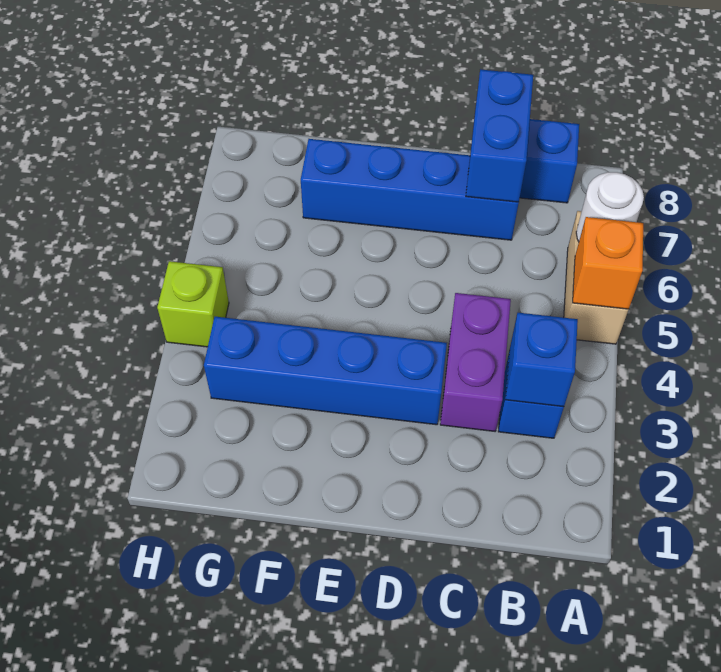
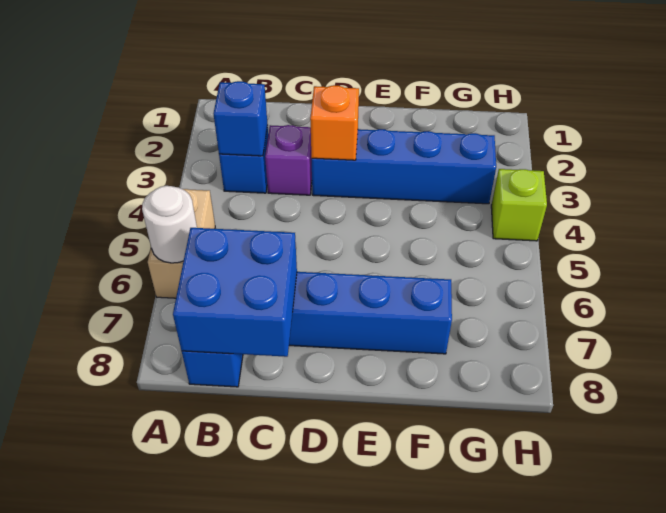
orange brick A5 level 2 -> orange brick D3 level 2
purple brick C3:C4 level 1 -> purple brick C3 level 1
blue brick C7:C8 level 2 -> blue brick B7:C8 level 2

